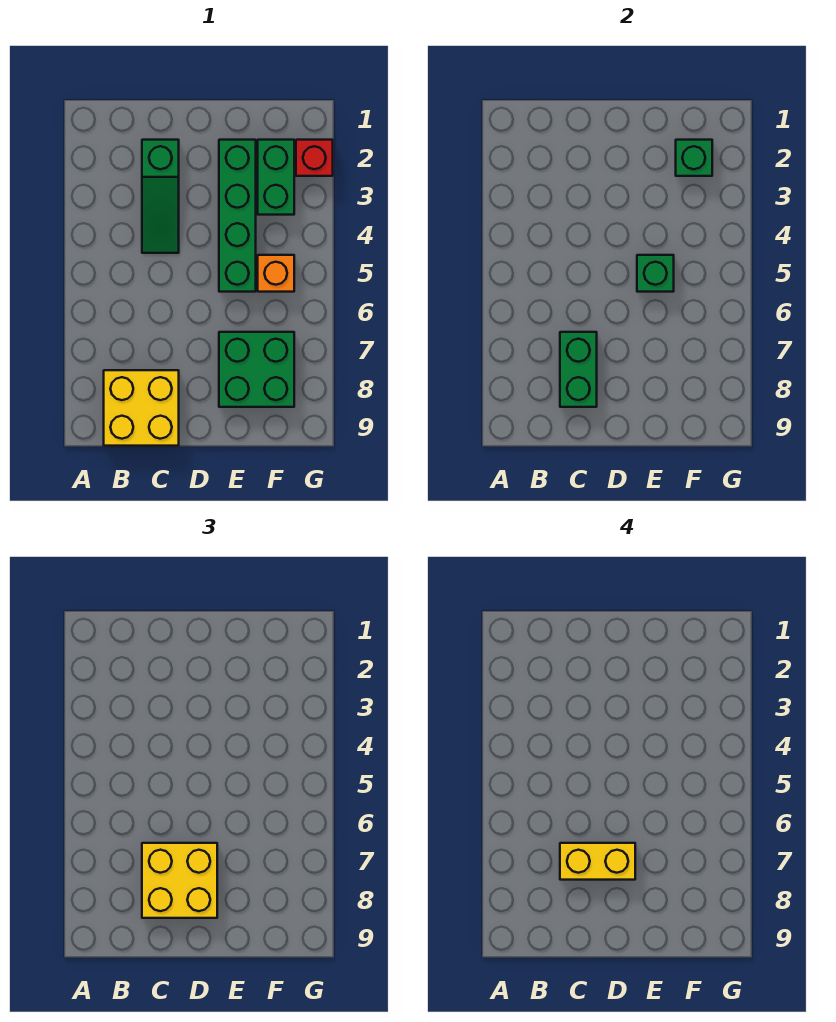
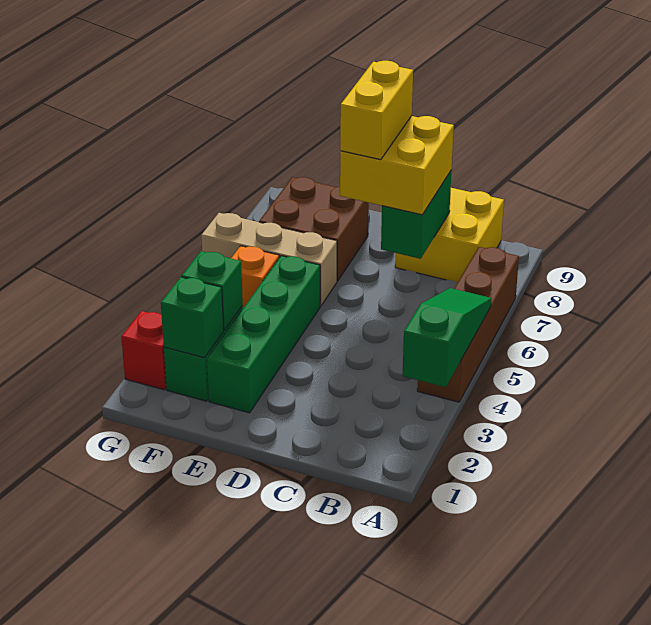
none -> brown brick A4:A7 level 1
green slope C2:C4 level 1 top 2 -> green slope A3:A5 level 2 top 3
yellow brick C7:D7 level 4 -> yellow brick D7:D8 level 4
green brick E5 level 2 -> green brick F3 level 2
none -> tan brick E6:G6 level 1
green brick E7:F8 level 1 -> brown brick E7:F8 level 1

